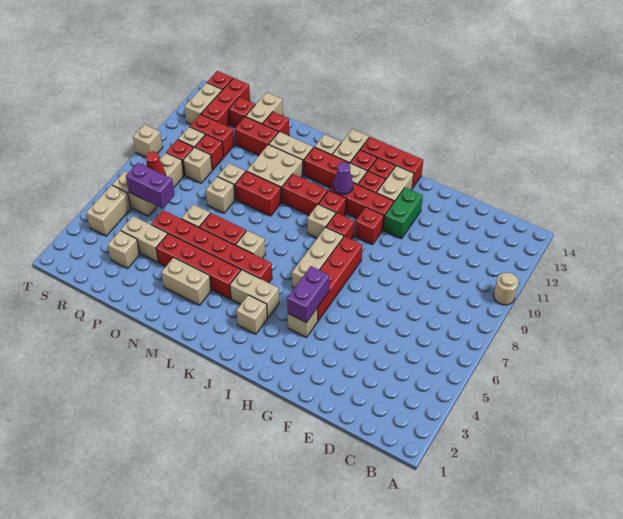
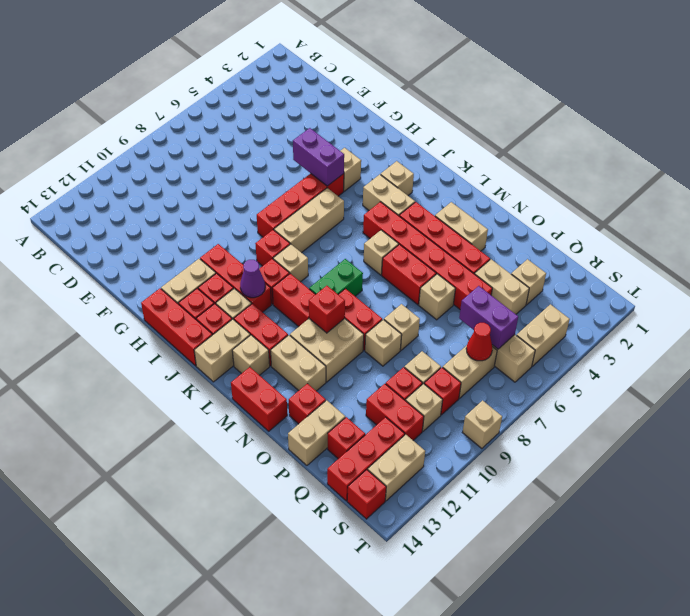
tan round brick A10 level 1 -> none
green brick G11:G12 level 1 -> green brick L8:L9 level 1
purple brick H4:H5 level 2 -> purple brick G5:H5 level 2
red brick H10 level 1 -> red brick M10 level 2
red brick O12:P12 level 1 -> red brick M14:N14 level 1

